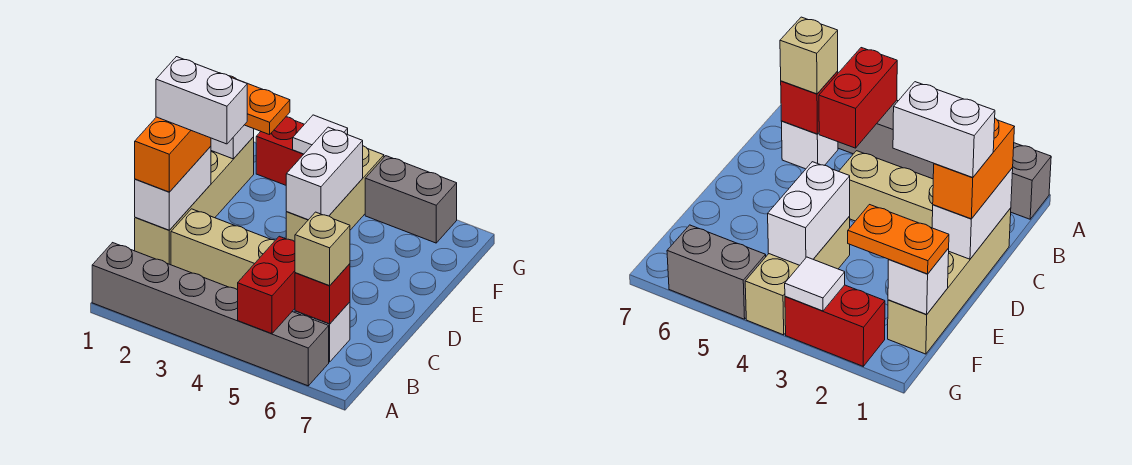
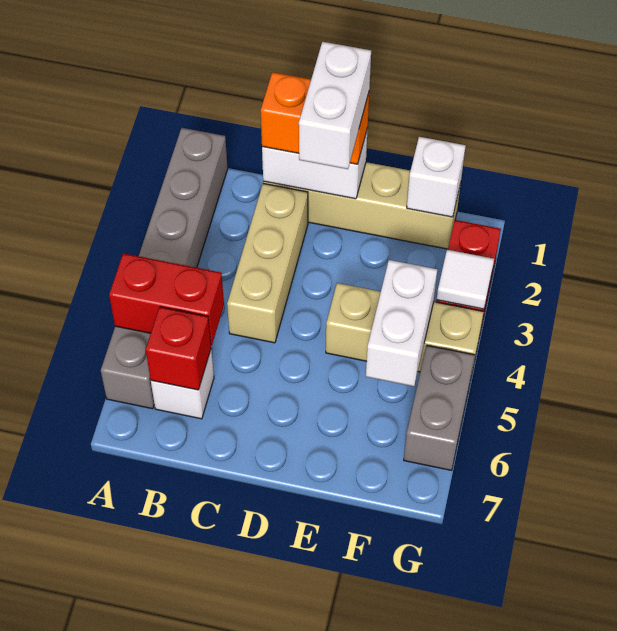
tan brick B6 level 3 -> none
white brick E4:F4 level 2 -> white brick F4:F5 level 2
orange plate F1:F2 level 3 -> none

